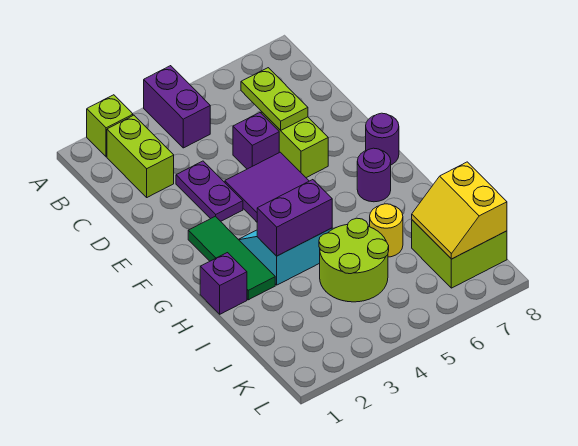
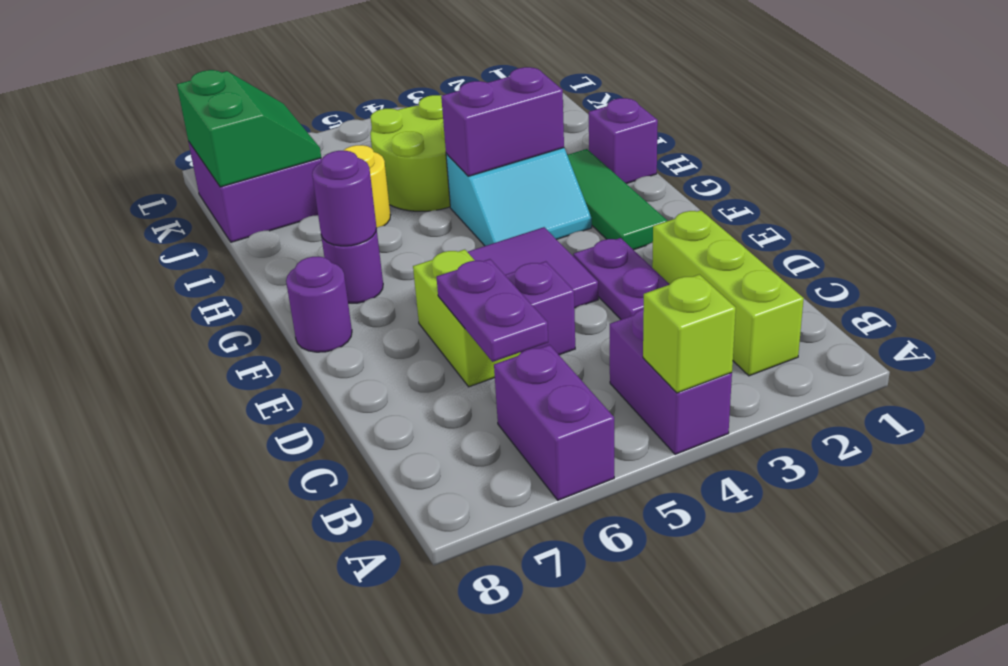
lime brick A2 level 1 -> lime brick A4 level 2
none -> purple brick A6:B6 level 1
lime brick B2:C2 level 1 -> lime brick B2:D2 level 1
lime plate C6:D6 level 2 -> purple plate C6:D6 level 2
none -> purple round brick G7 level 2
lime brick J7:K8 level 1 -> purple brick J7:K8 level 1
yellow slope J7:K8 level 2 top 8 -> green slope J7:K8 level 2 top 8

